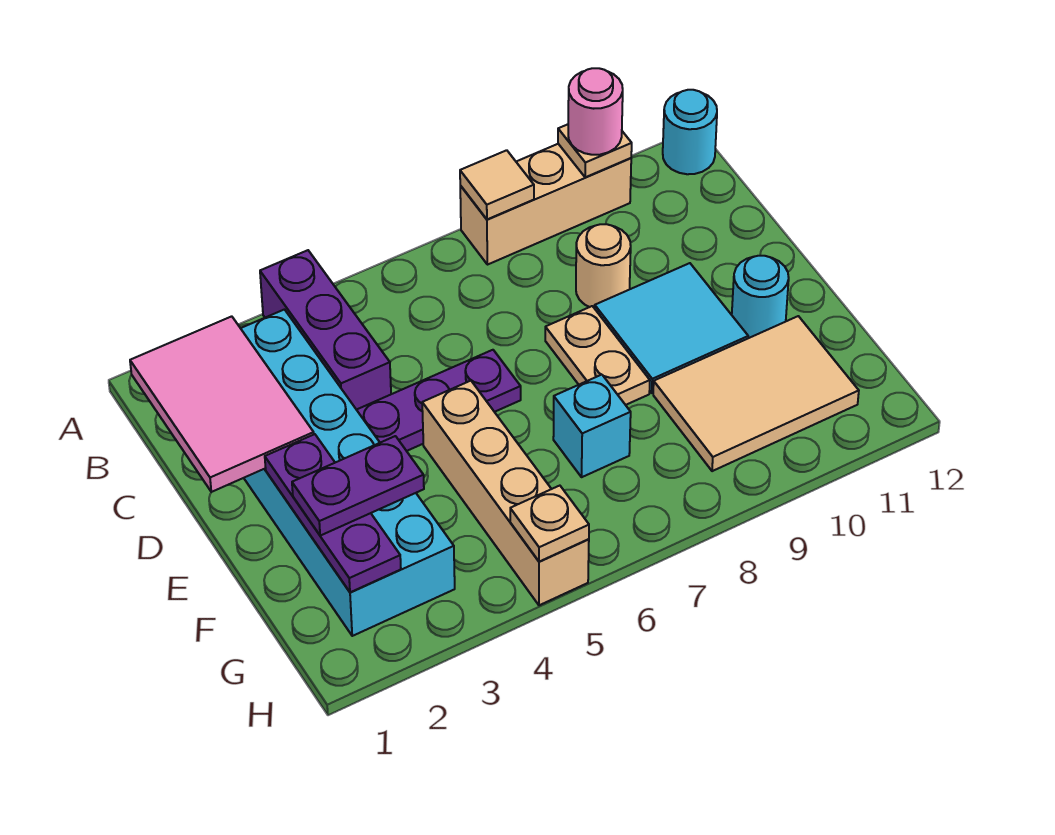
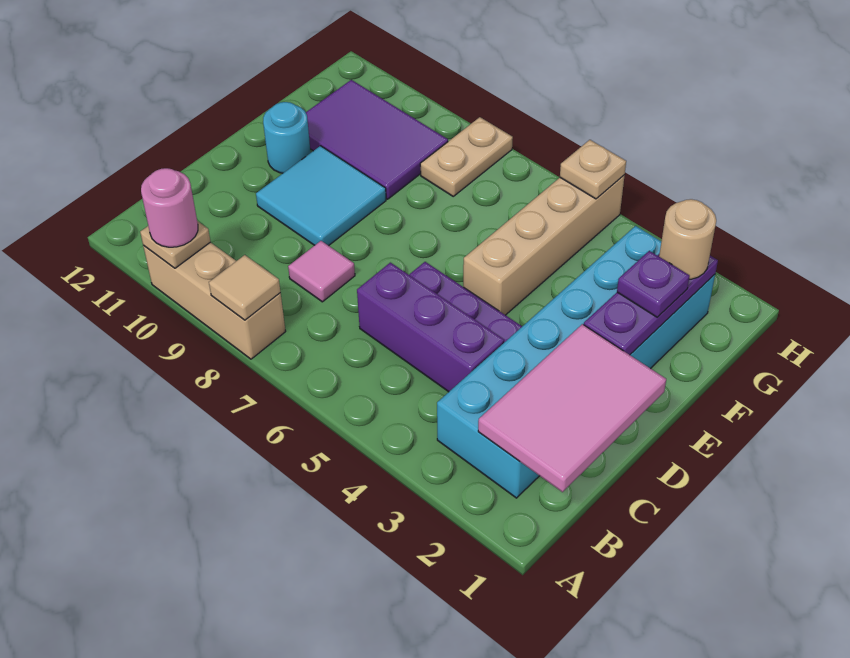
purple brick A4:C4 level 1 -> purple brick C4:C6 level 1
cyan round brick A12 level 1 -> none
none -> pink tile C8 level 1
tan round brick C9 level 1 -> tan round brick G2 level 3
tan plate D8:E8 level 1 -> tan plate G8:H8 level 1
purple plate F2:F3 level 3 -> purple plate F2 level 3
cyan brick F7 level 1 -> none
tan tile F9:G11 level 1 -> purple tile F9:G11 level 1

